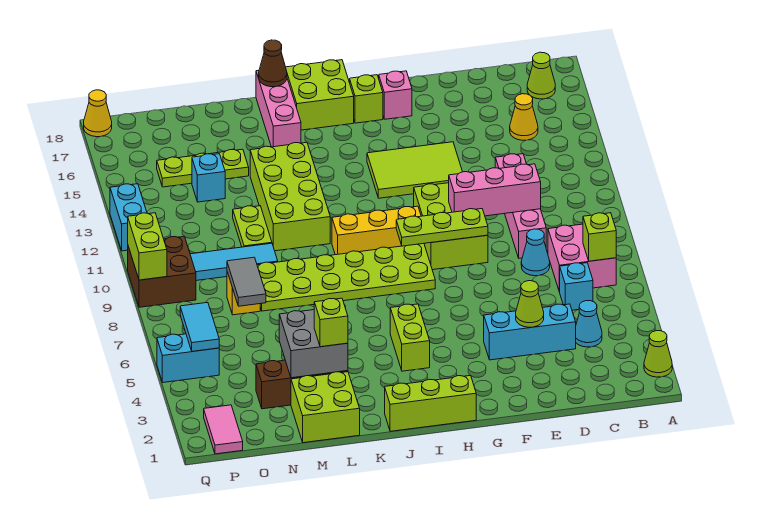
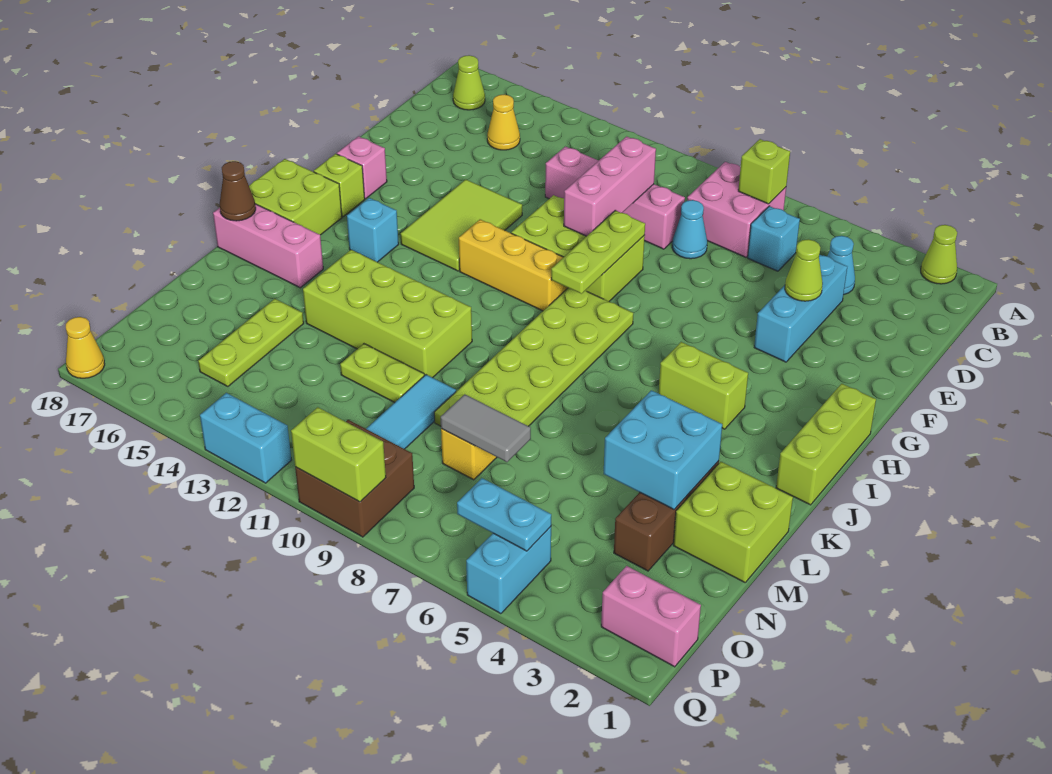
yellow brick H10:J10 level 1 -> yellow brick H10:H12 level 1
grey brick L3:M4 level 2 -> cyan brick L3:M4 level 2
lime brick L3 level 3 -> none
cyan brick N14 level 1 -> cyan brick I15 level 1
pink tile P1:P2 level 1 -> pink brick P1:P2 level 1
cyan tile P5:P6 level 2 -> cyan plate P5:P6 level 2

